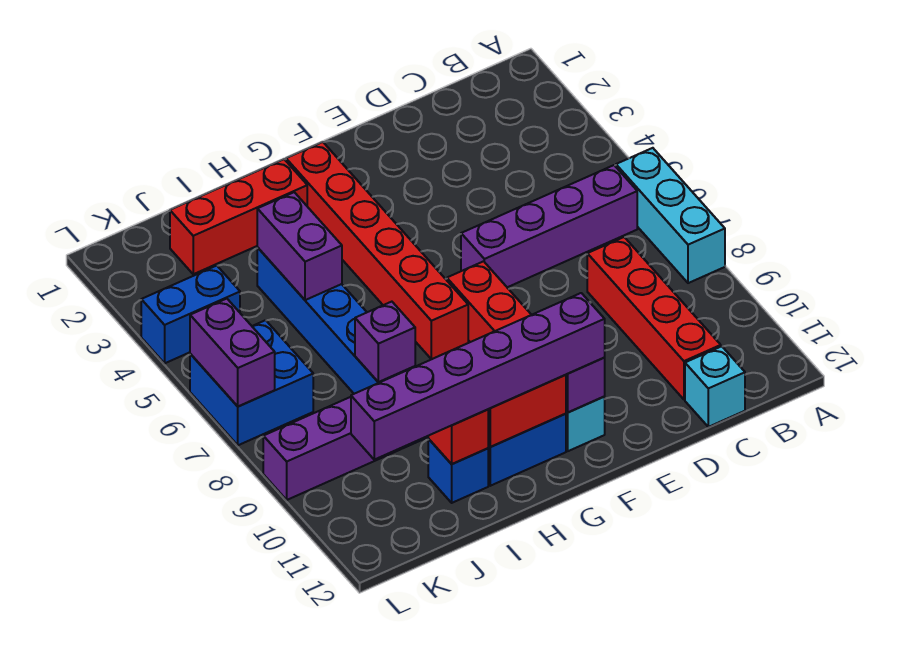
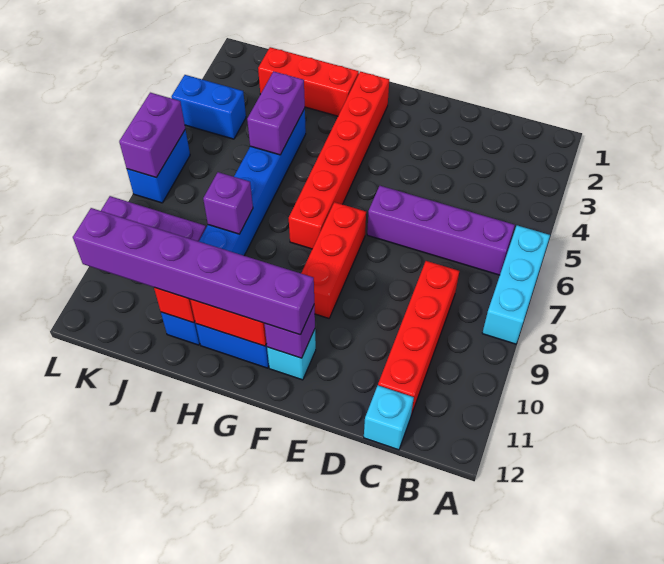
blue brick K6:L7 level 1 -> blue brick L6:L7 level 1

